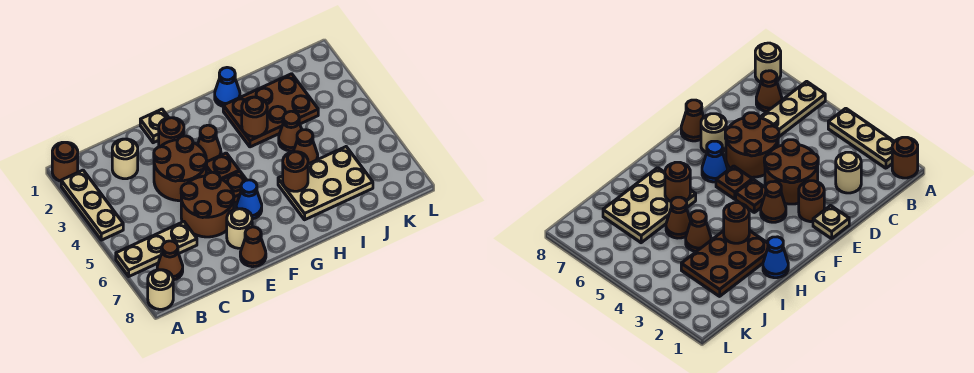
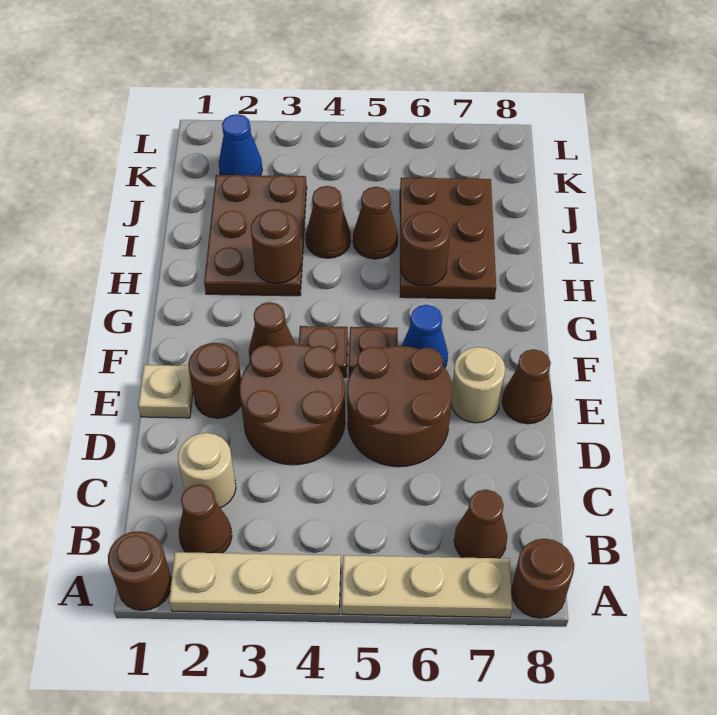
tan plate A6:C6 level 1 -> tan plate A5:A7 level 1
tan round brick A8 level 1 -> brown round brick A8 level 1
none -> brown cone B2 level 1
blue cone H1 level 1 -> blue cone K2 level 1
tan plate H6:J7 level 1 -> brown plate H6:J7 level 1

